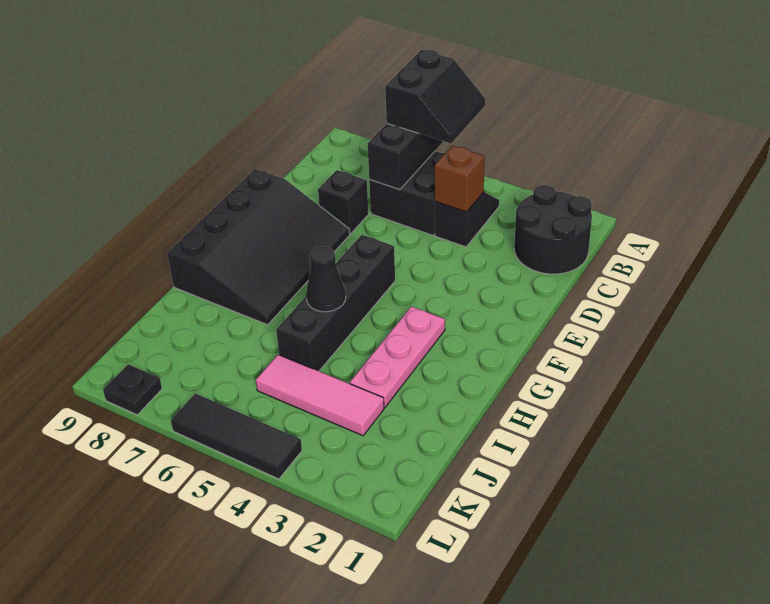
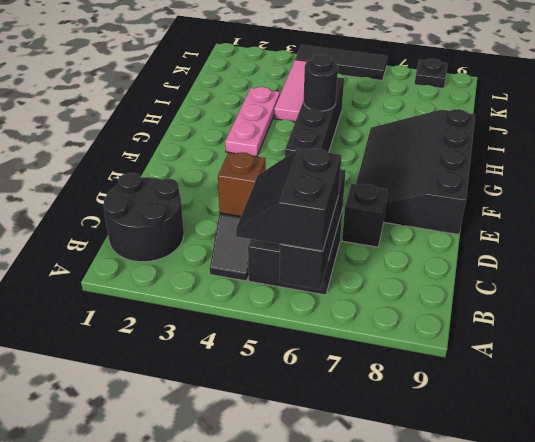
black cone H5 level 2 -> black round brick H5 level 2
pink tile J3:J5 level 1 -> pink tile I4:K4 level 1

